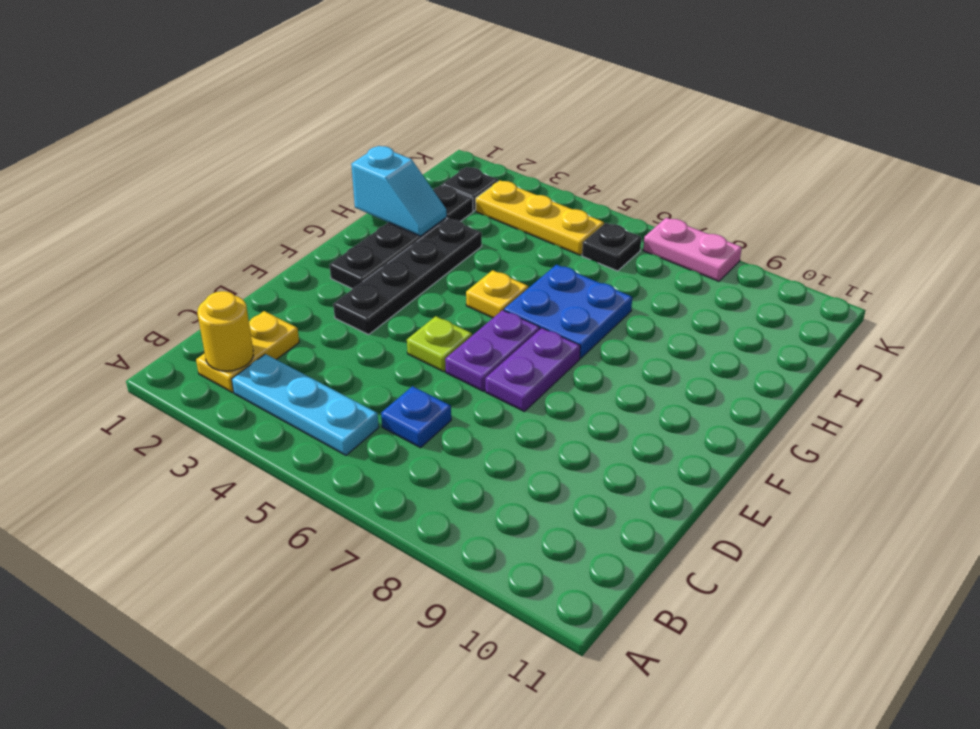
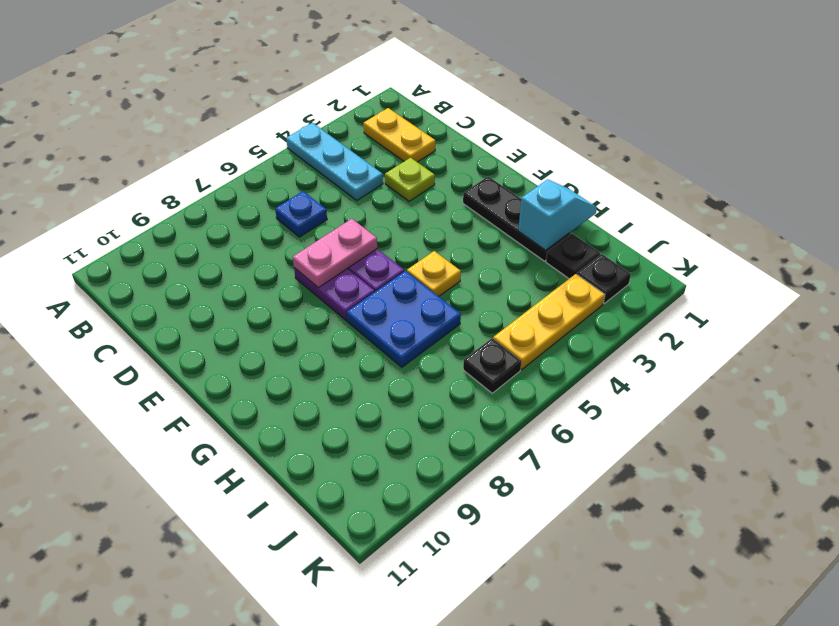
yellow round brick B2 level 2 -> none
cyan plate B3:B5 level 1 -> cyan plate A4:C4 level 1
black plate E3:H3 level 1 -> none
lime plate E5 level 1 -> lime plate D3 level 1
cyan slope H1:H2 level 2 top 1 -> cyan slope H1:H2 level 2 top 2
pink plate K7:K8 level 1 -> pink plate E6:E7 level 2

